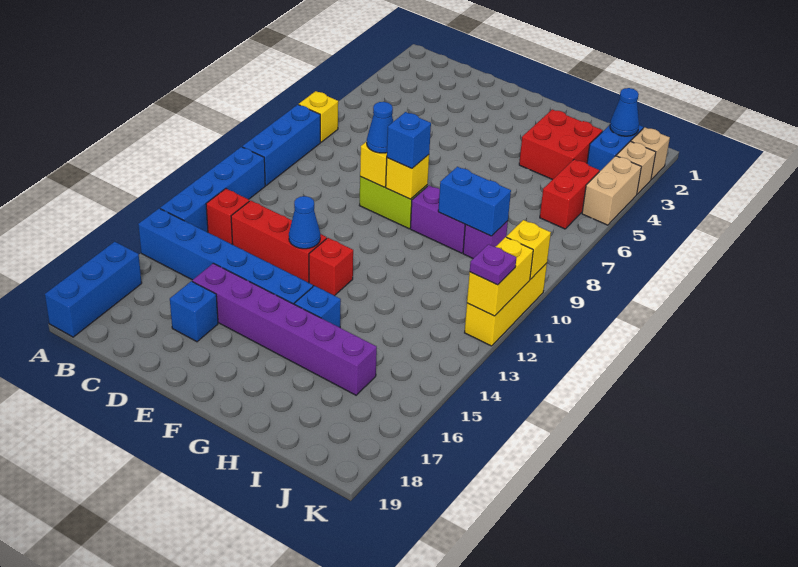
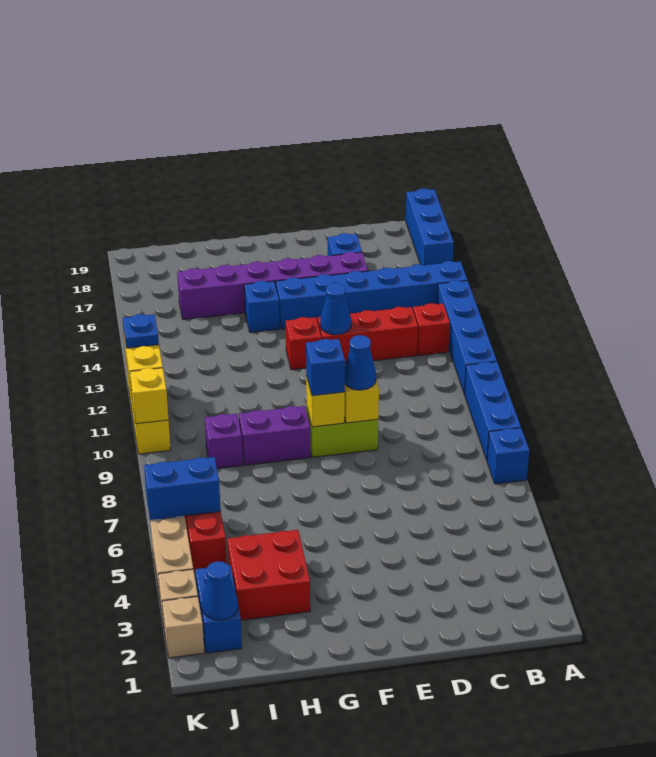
yellow brick A7 level 1 -> blue brick A7 level 1
blue brick H9:I9 level 2 -> blue brick J6:K6 level 2
purple plate K12 level 3 -> blue plate K12 level 3

